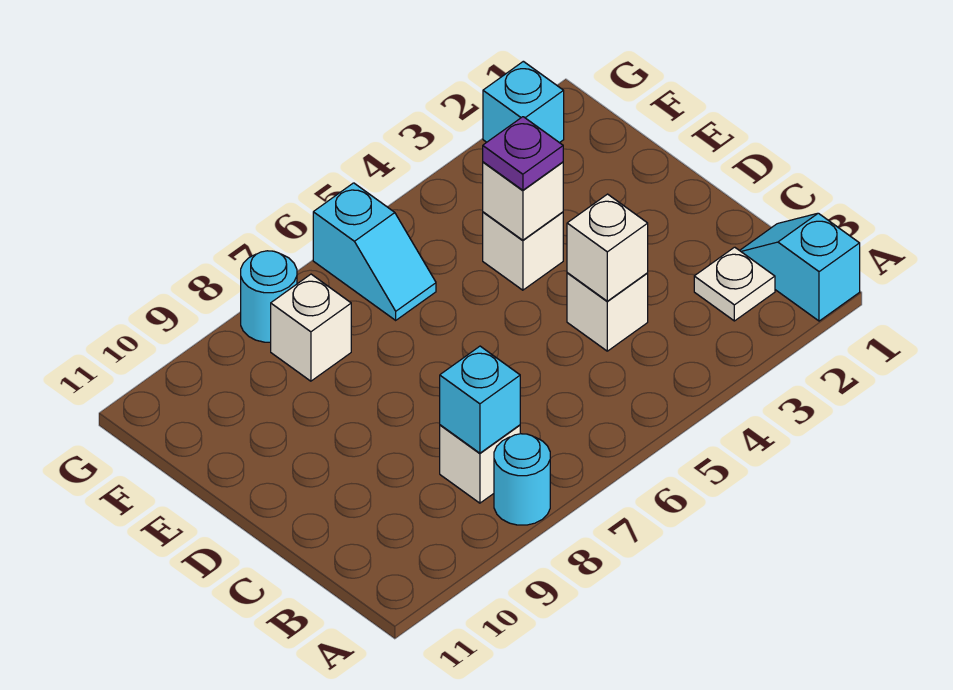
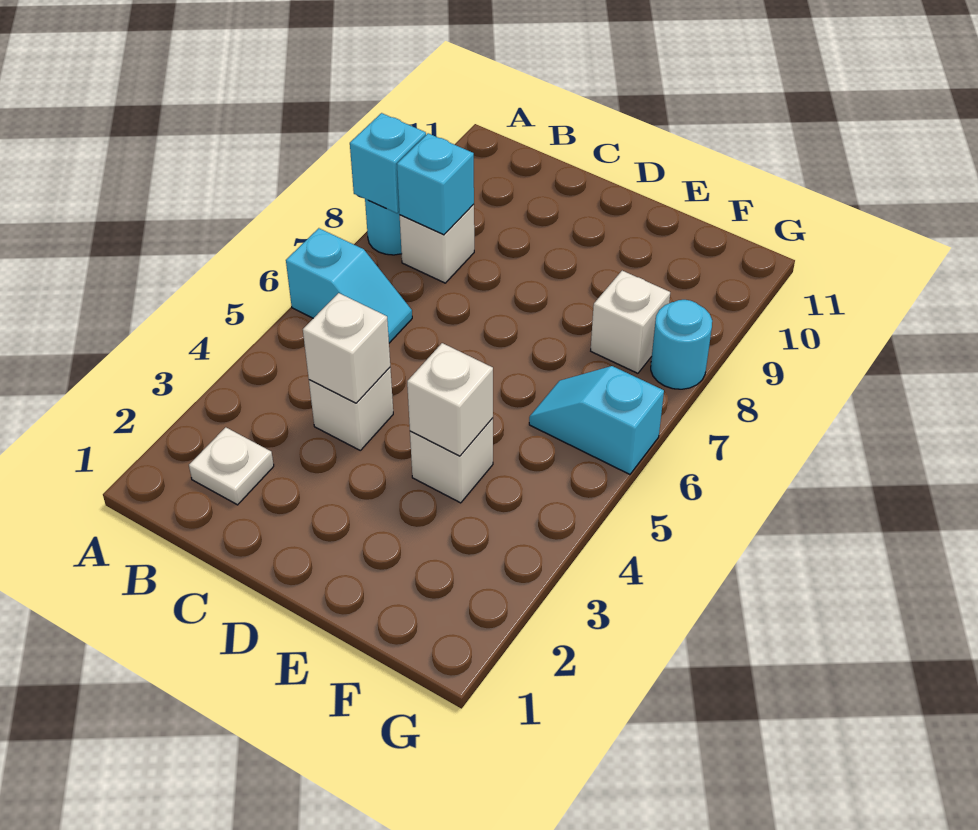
cyan slope A1:B1 level 1 top A -> cyan slope A6:B6 level 1 top A
purple plate E4 level 3 -> none
cyan brick G2 level 1 -> cyan brick A8 level 2

